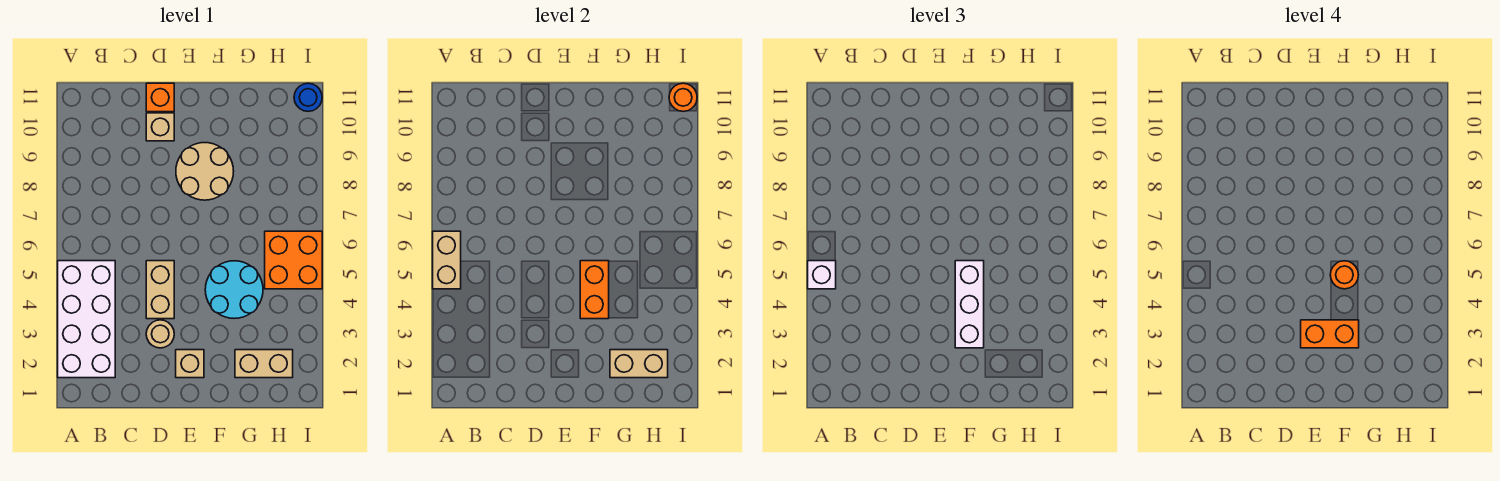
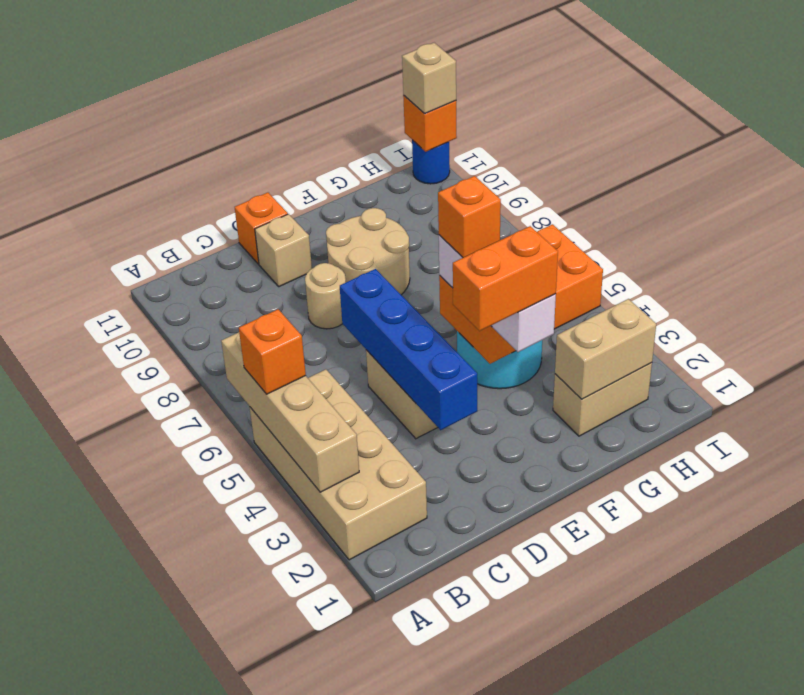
white brick A2:B5 level 1 -> tan brick A2:B5 level 1
tan brick A5:A6 level 2 -> tan brick A3:A6 level 2
white brick A5 level 3 -> orange brick A5 level 3
tan round brick D3 level 1 -> tan round brick D8 level 1
none -> blue brick D3:D6 level 2
tan brick E2 level 1 -> tan brick I11 level 3
orange round brick F5 level 4 -> orange brick F5 level 4
orange round brick I11 level 2 -> orange brick I11 level 2

